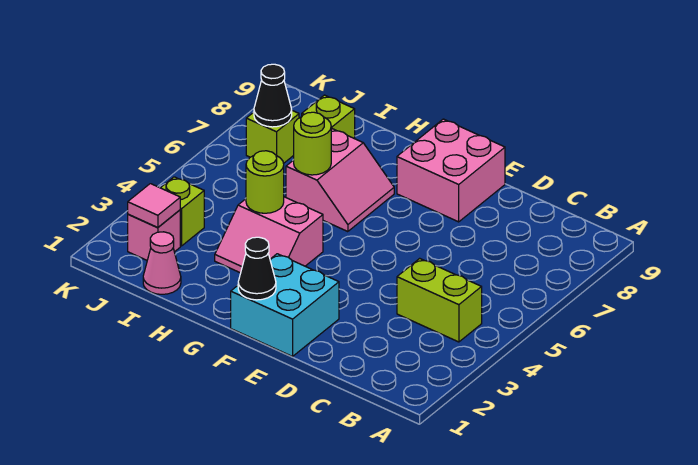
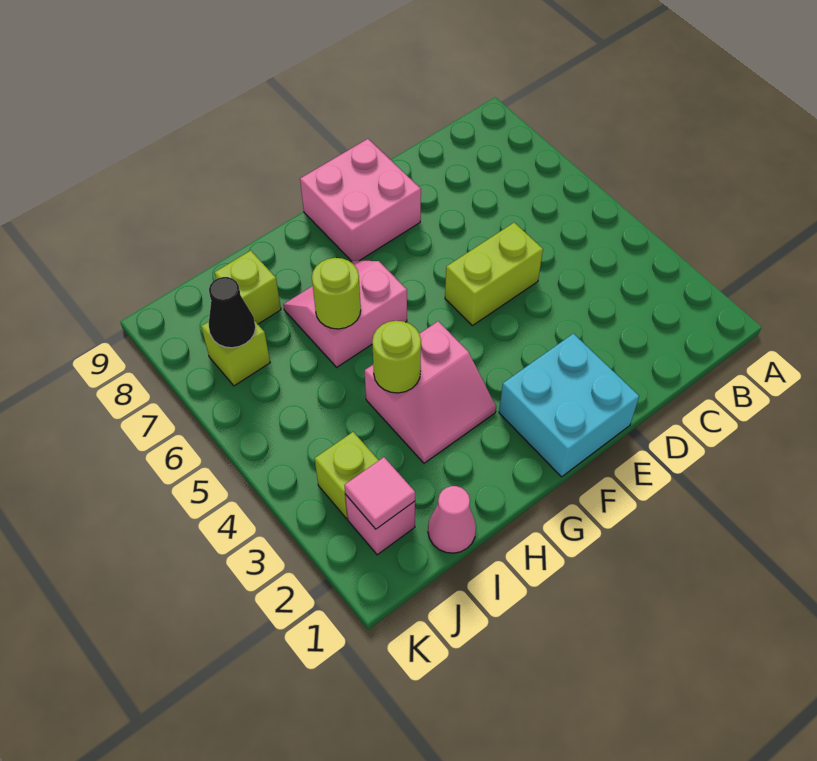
lime brick B4:C4 level 1 -> lime brick D5:E5 level 1
black cone F1 level 2 -> none
pink slope G6:H7 level 1 top H -> pink slope G6:H7 level 1 top 6

